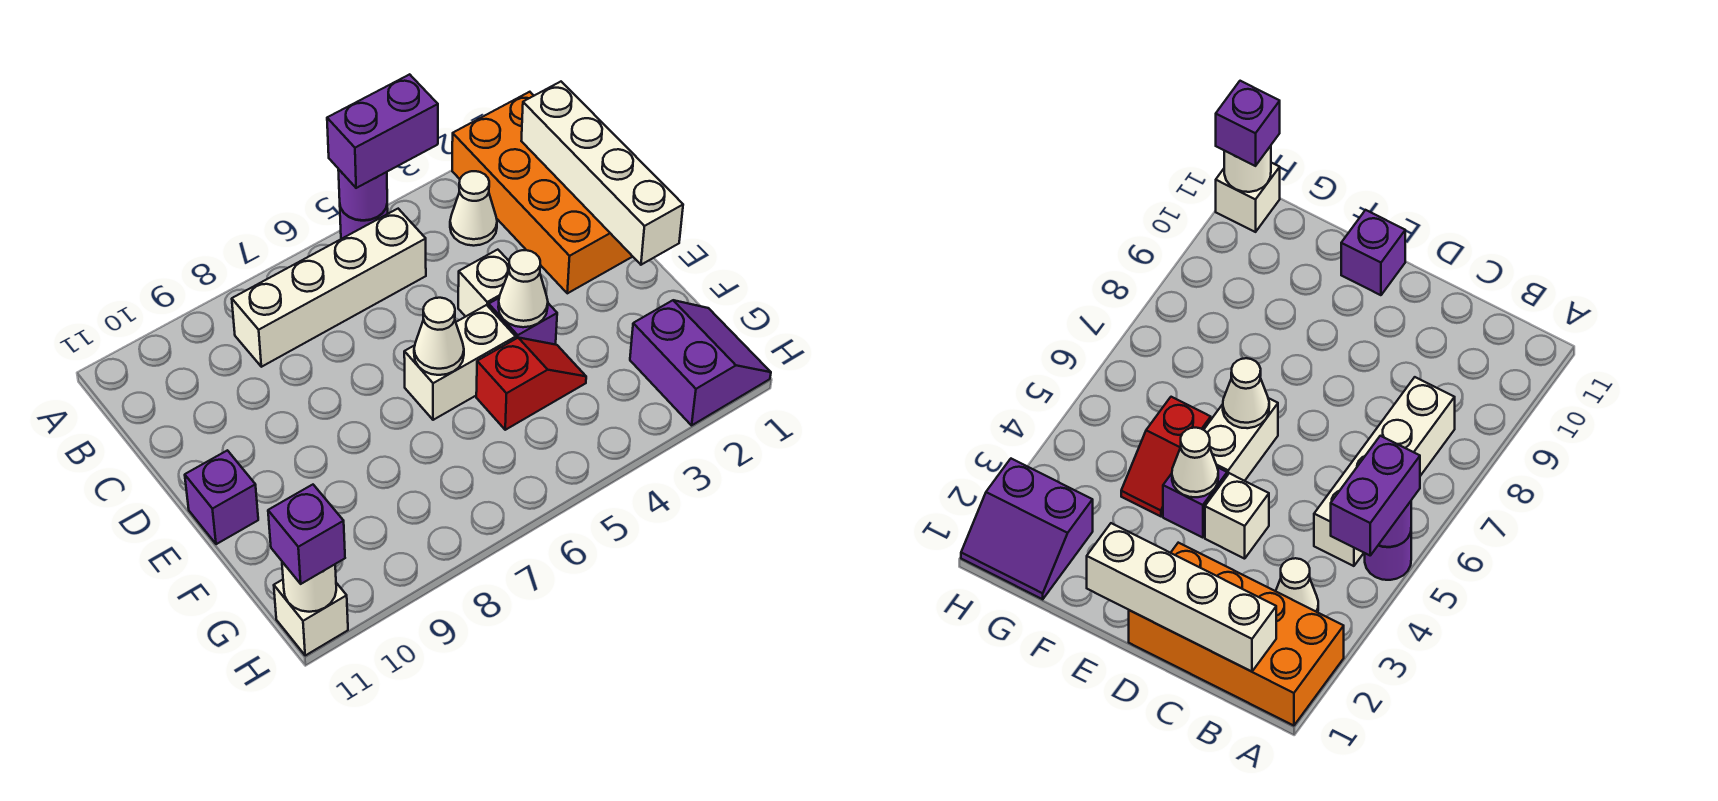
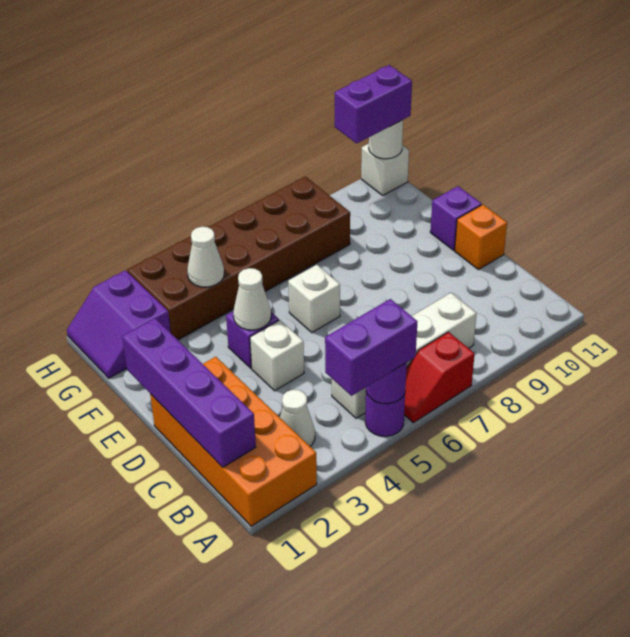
white brick B1:E1 level 2 -> purple brick B1:E1 level 2
none -> orange brick D11 level 1
white brick E5:E6 level 1 -> white brick E6 level 1
white cone E6 level 2 -> white cone G4 level 2
red slope F4:F5 level 1 top 5 -> red slope A6:A7 level 1 top 7
none -> brown brick G3:H8 level 1
purple brick H11 level 3 -> purple brick H10:H11 level 3

